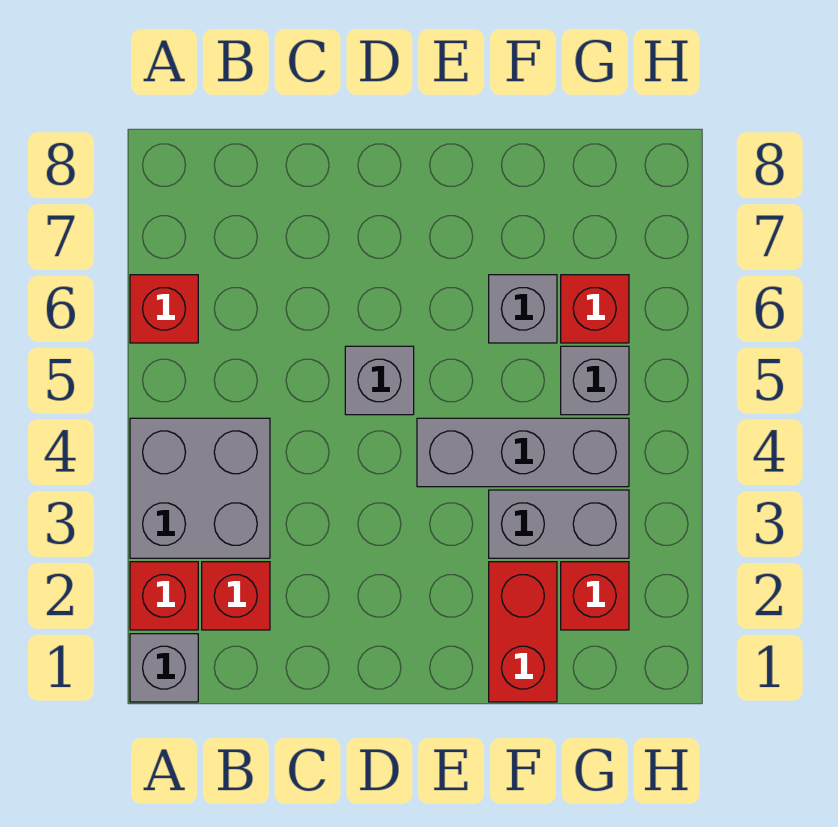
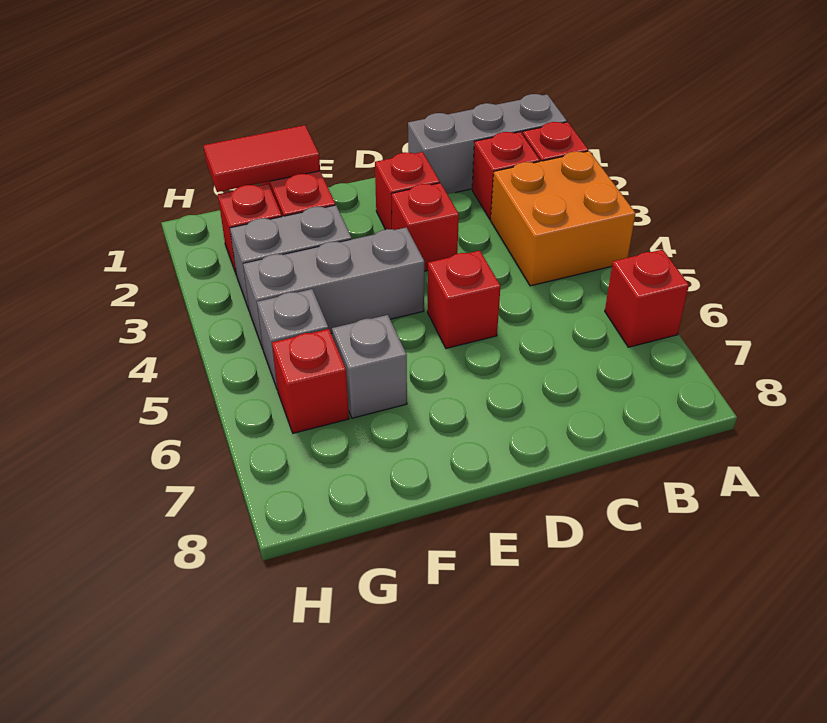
grey brick A1 level 1 -> grey brick A1:C1 level 1
grey brick A3:B4 level 1 -> orange brick A3:B4 level 1
none -> red brick D2 level 1
none -> red brick D3 level 1
grey brick D5 level 1 -> red brick D5 level 1
none -> red tile F1:G1 level 2

